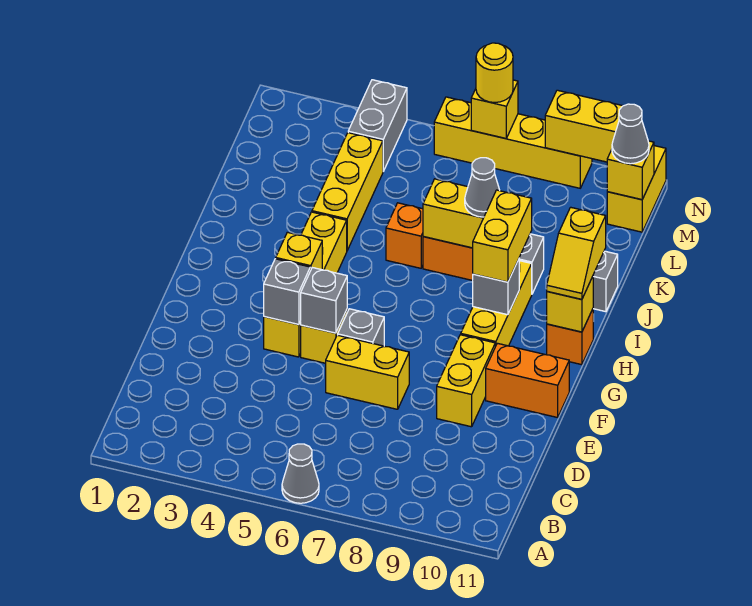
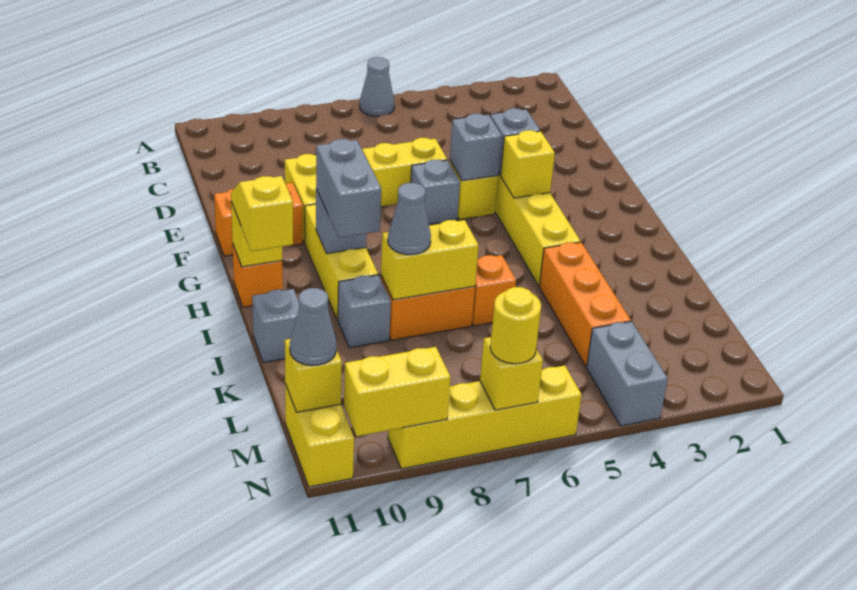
yellow brick H9:I9 level 3 -> grey brick H9:I9 level 3
yellow brick J4:L4 level 1 -> orange brick J4:L4 level 1

